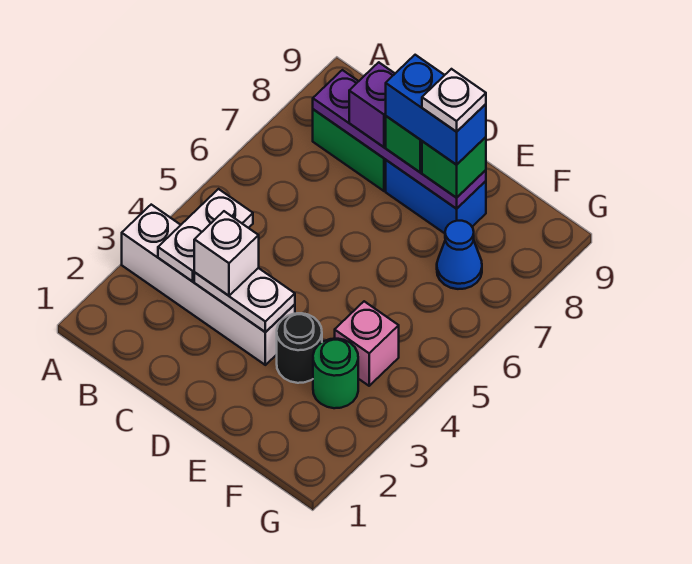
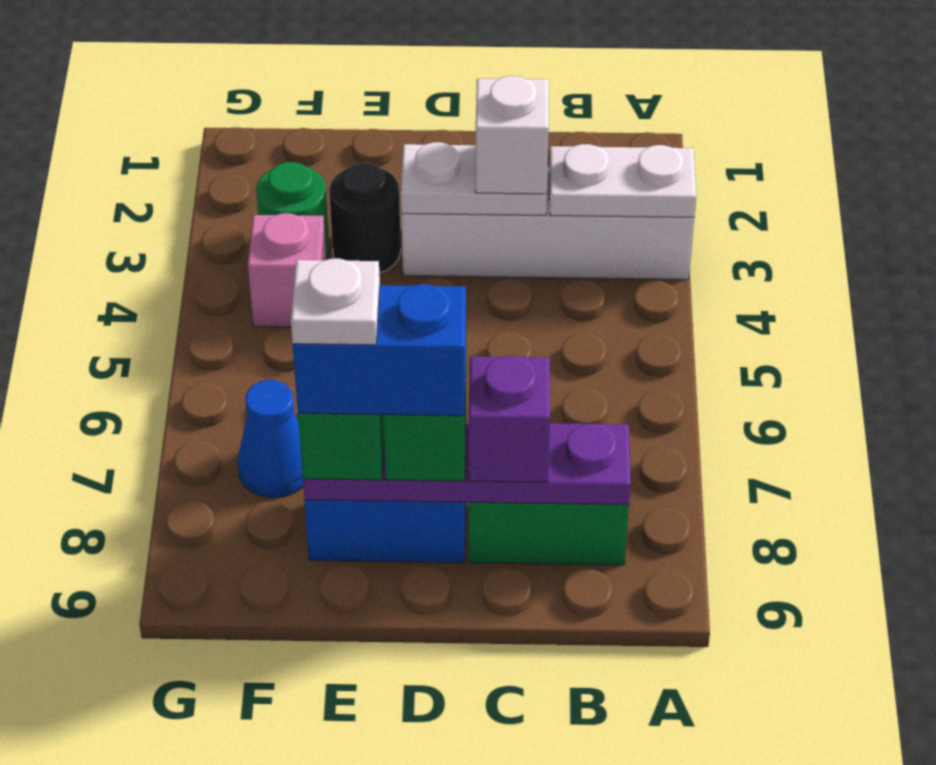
white plate B3:B4 level 2 -> white plate A3:B3 level 2

